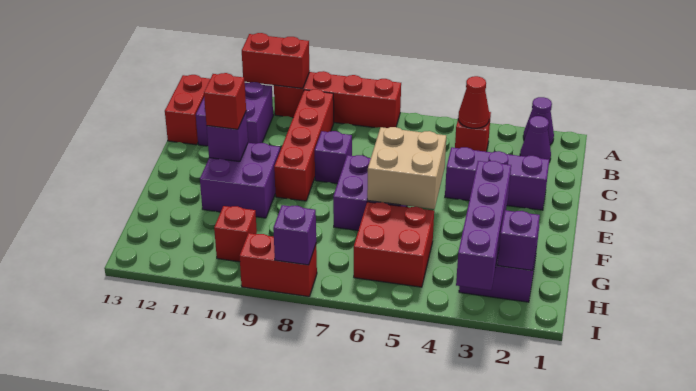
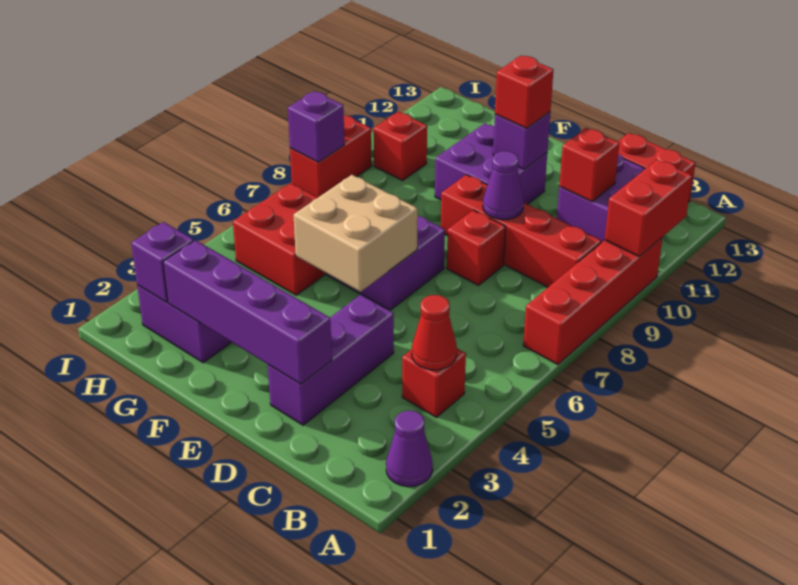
purple cone B2 level 1 -> purple cone D9 level 2
none -> red brick C11 level 2
purple brick D8 level 1 -> red brick D8 level 1
purple brick F3:I3 level 2 -> purple brick D2:G2 level 2

